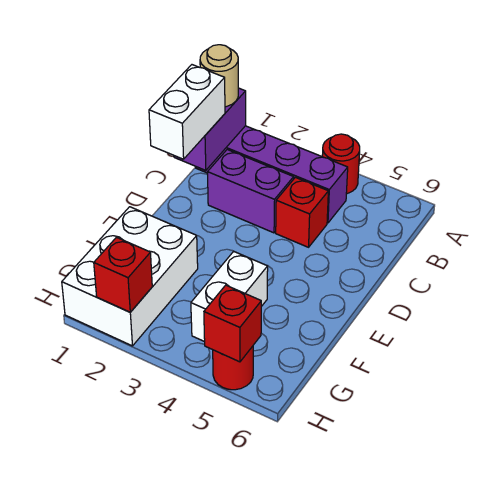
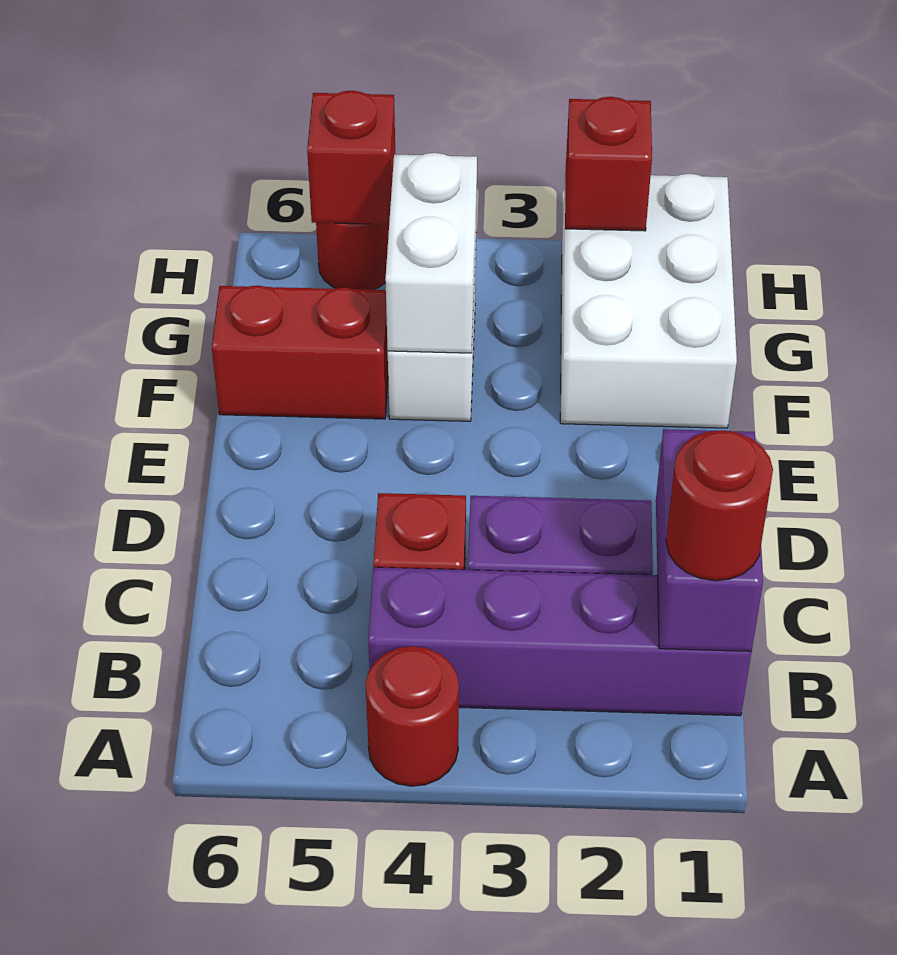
tan round brick B1 level 3 -> red round brick B1 level 3
white brick C1:D1 level 3 -> white brick F4:G4 level 2
none -> red brick F5:F6 level 1

